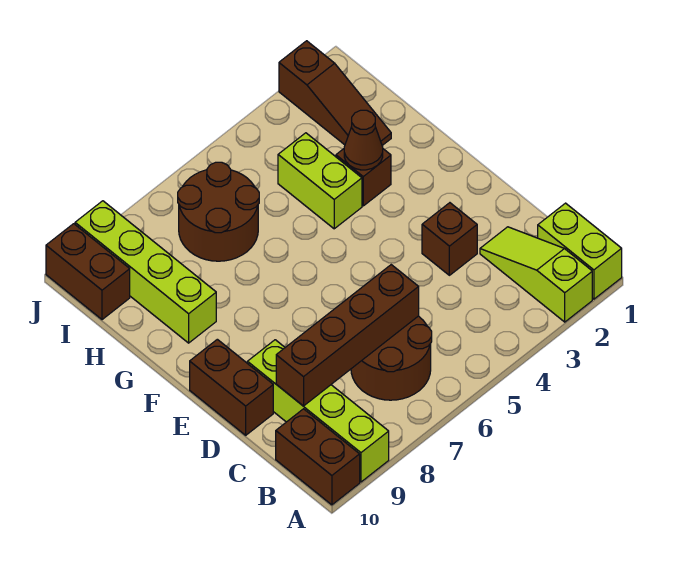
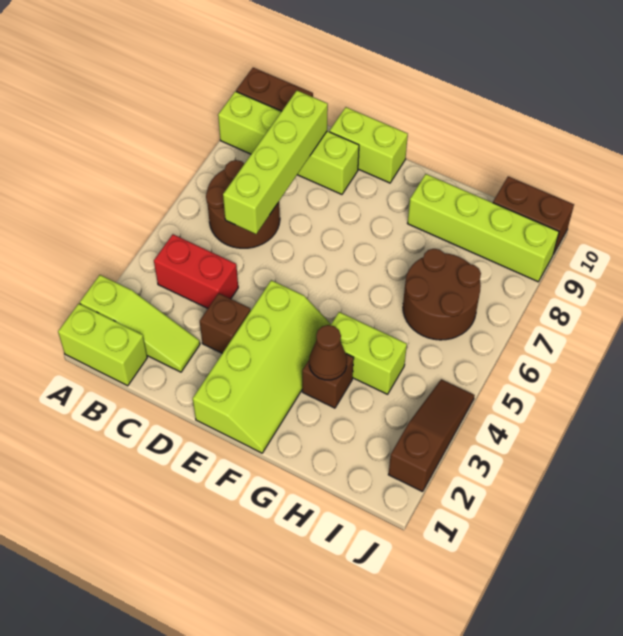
none -> red brick B4:C4 level 1
brown brick C6:C9 level 2 -> lime brick C6:C9 level 2
brown brick D10:E10 level 1 -> lime brick D10:E10 level 1
none -> lime slope E1:F4 level 1 top E
brown slope H2:J2 level 1 top J -> brown slope J2:J4 level 1 top 2

